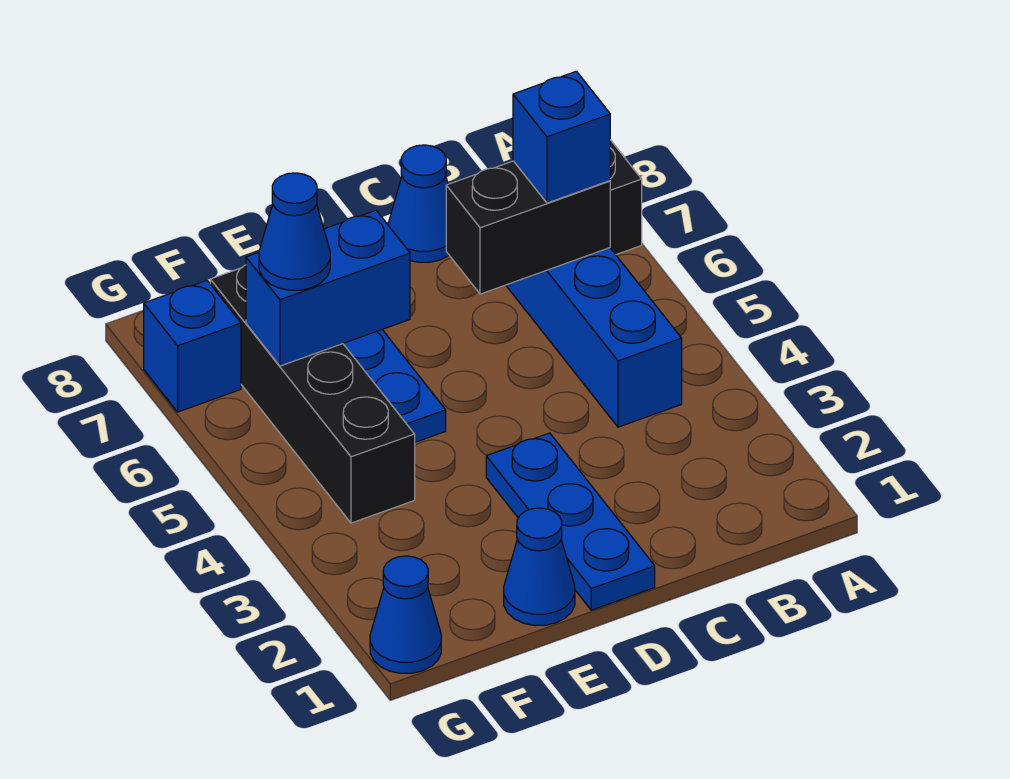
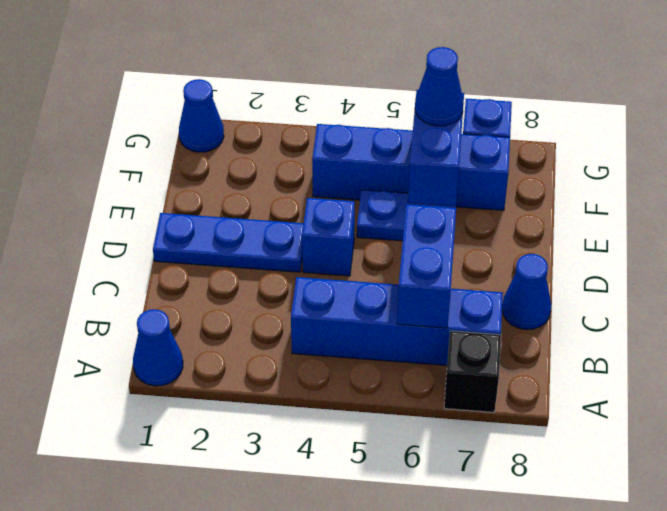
black brick B6:C6 level 2 -> blue brick B6:C6 level 2
blue brick B6 level 3 -> blue brick D4 level 1
blue cone E1 level 1 -> blue cone A1 level 1
black brick F4:F7 level 1 -> blue brick F4:F7 level 1

